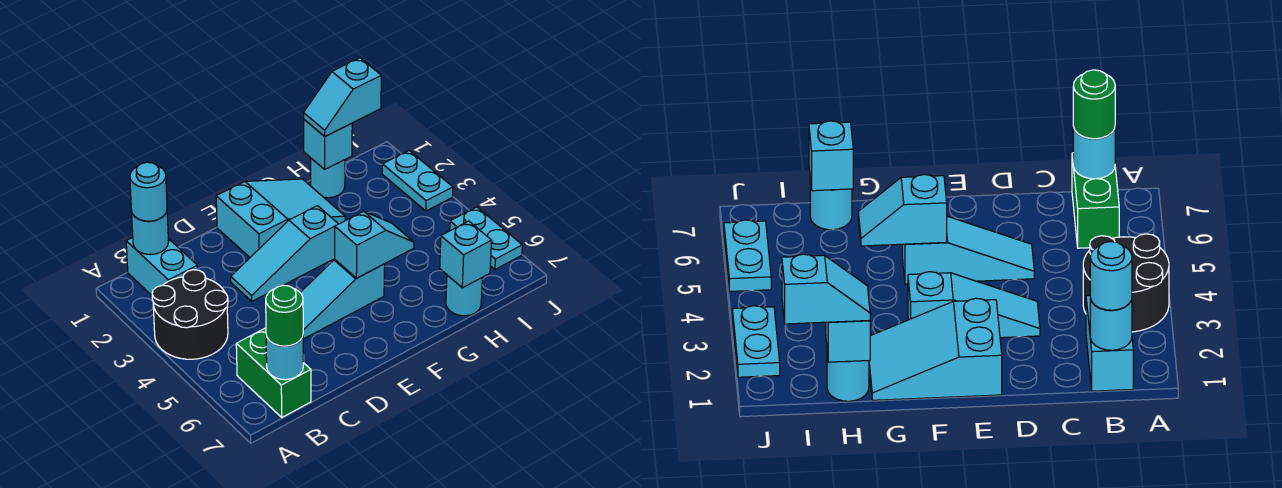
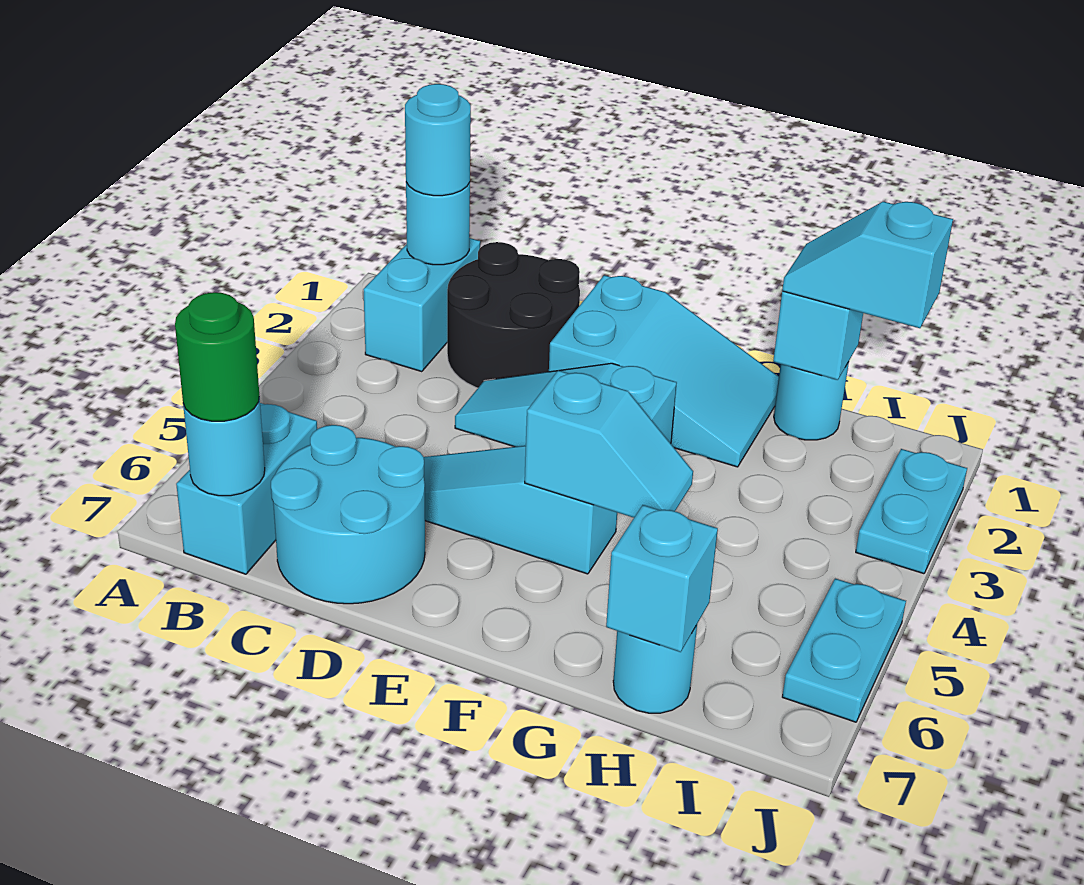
black round brick A3:B4 level 1 -> black round brick C1:D2 level 1
green brick B6:B7 level 1 -> cyan brick B6:B7 level 1
none -> cyan round brick C6:D7 level 1

